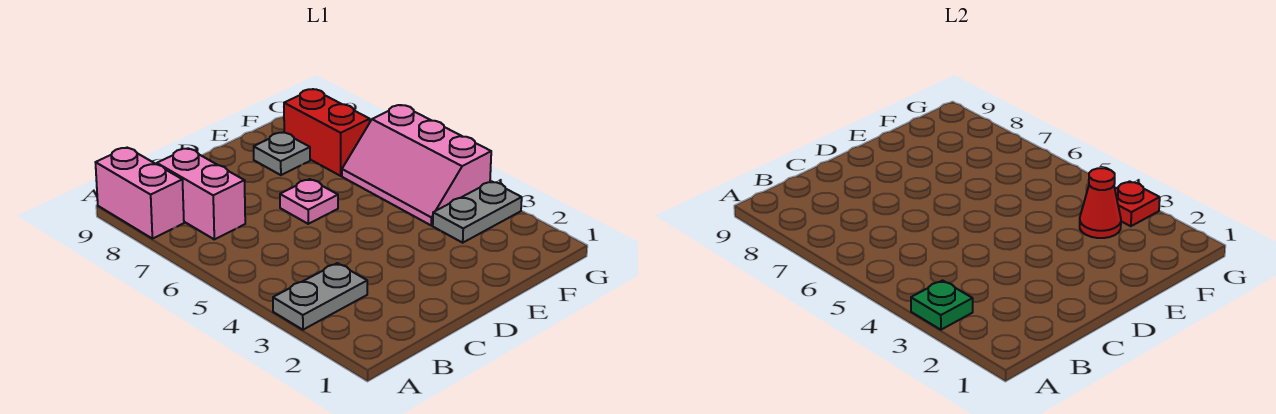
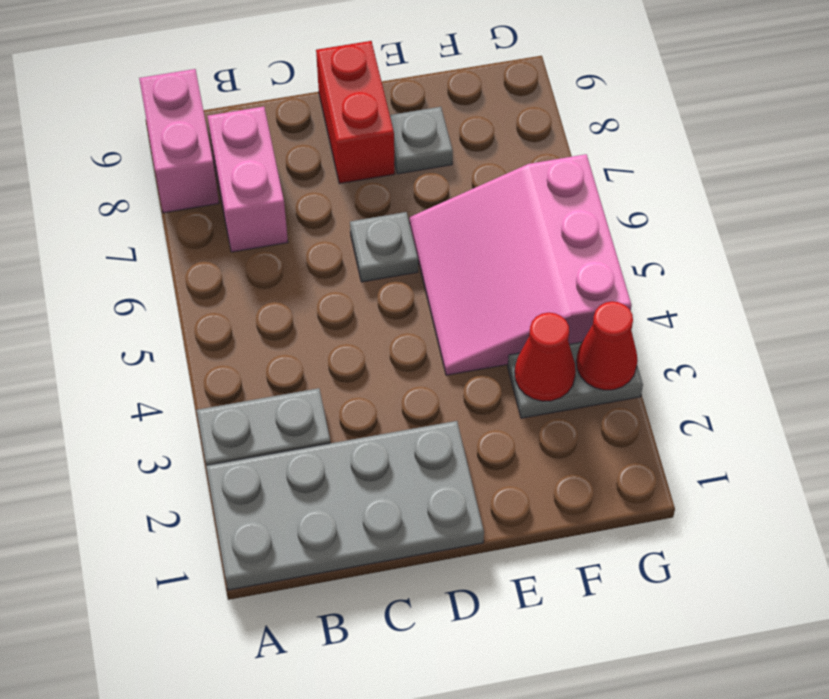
none -> grey plate A1:D2 level 1
green plate A3 level 2 -> none
pink plate D6 level 1 -> grey plate D6 level 1
pink slope F4:G6 level 1 top G -> pink slope E4:G6 level 1 top G
red brick F7:F8 level 1 -> red brick D8:D9 level 1
red plate G3 level 2 -> red cone G3 level 2

